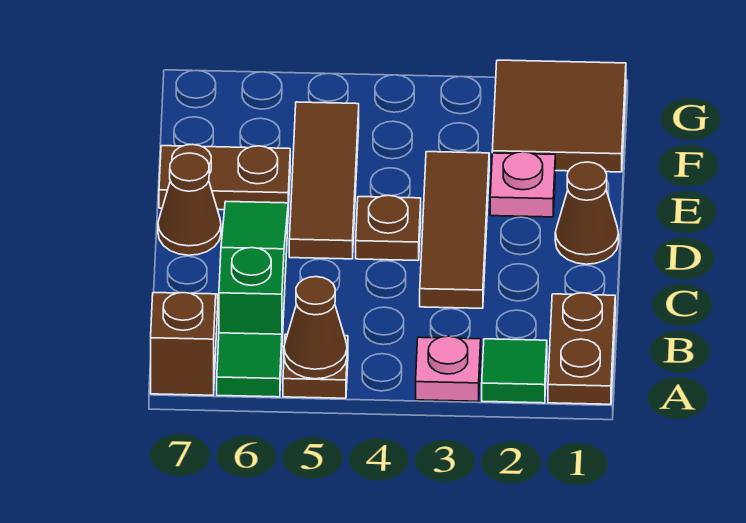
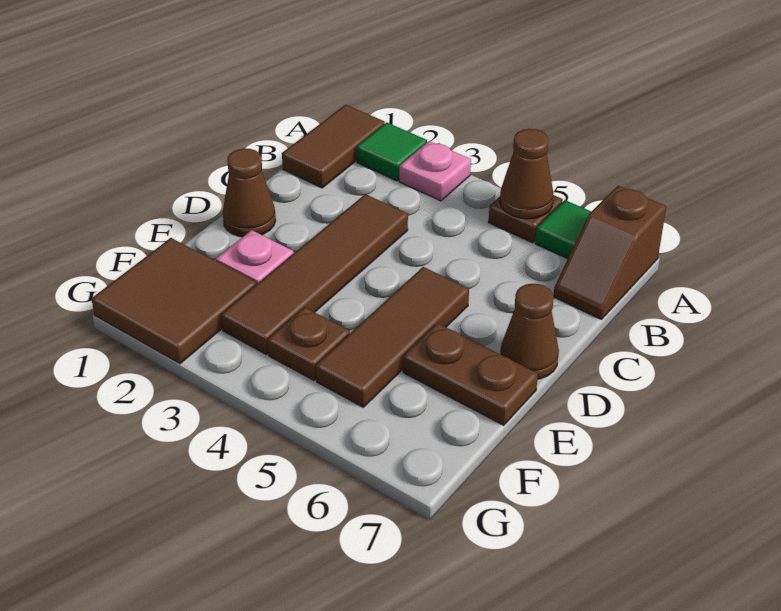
brown plate A1:B1 level 1 -> brown tile A1:B1 level 1
green slope B6:D6 level 1 top B -> none
brown tile C3:E3 level 1 -> brown tile C3:F3 level 1
brown plate D4 level 1 -> brown plate F4 level 1

